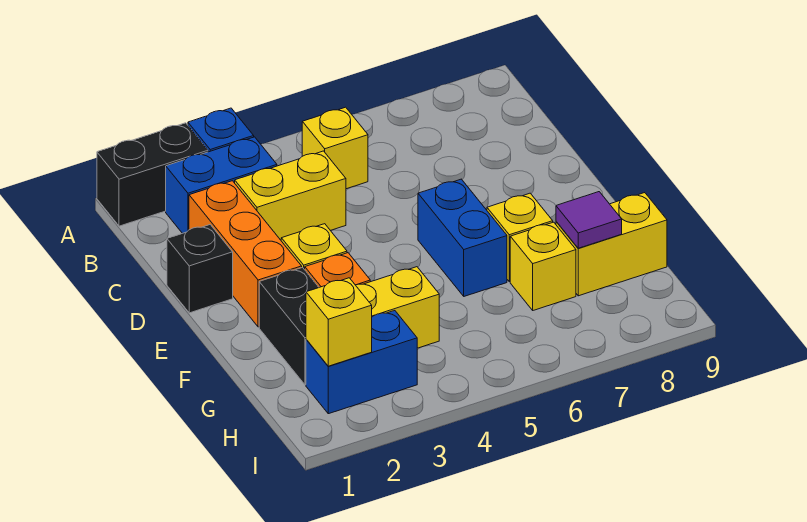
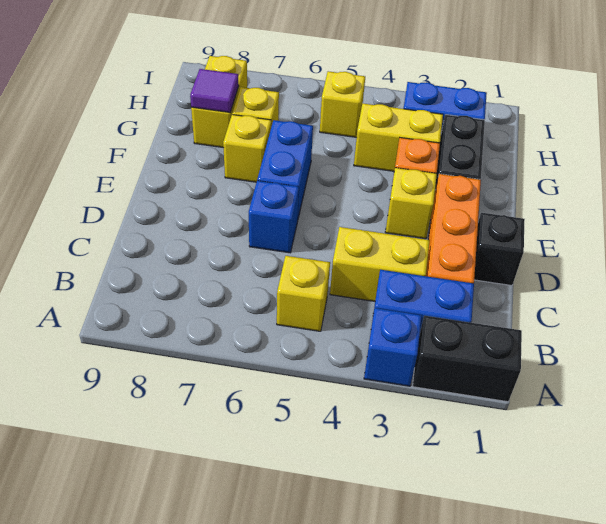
none -> blue brick D6 level 1
yellow brick G8:G9 level 1 -> yellow brick G8:H8 level 1
yellow brick H2 level 2 -> yellow brick H5 level 1

